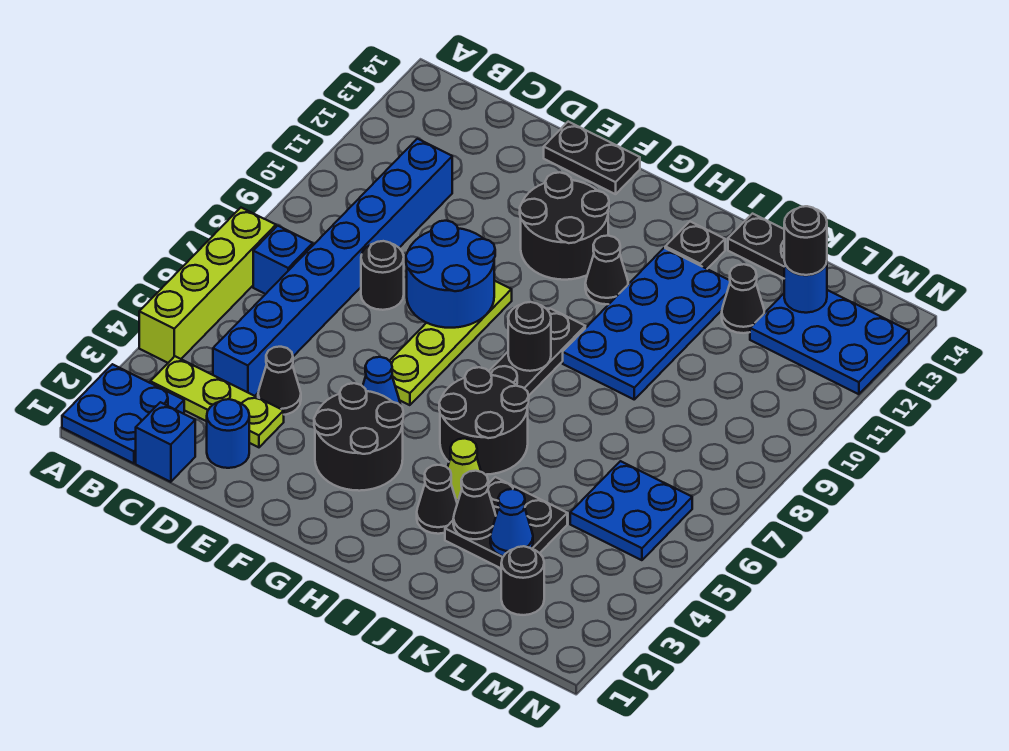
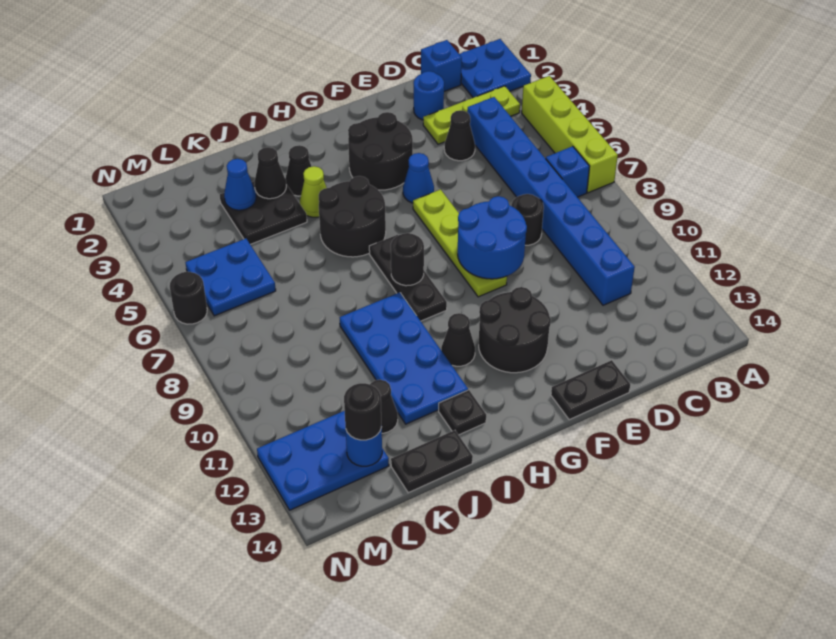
black round brick L2 level 1 -> black round brick N6 level 1

